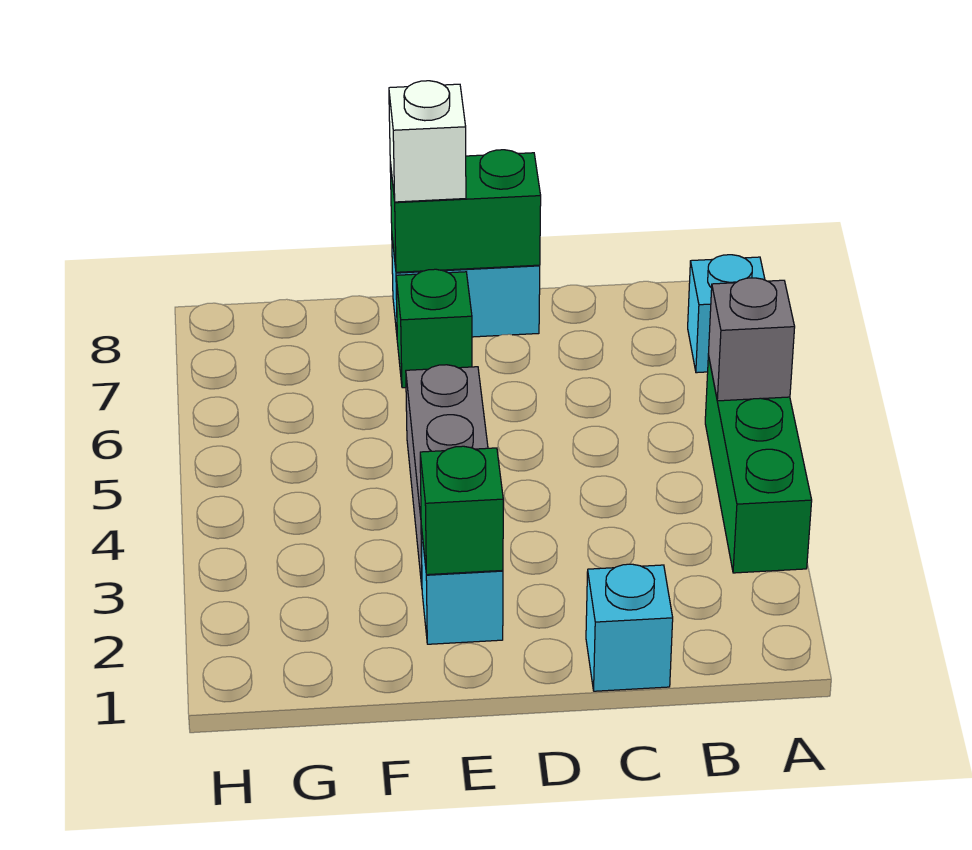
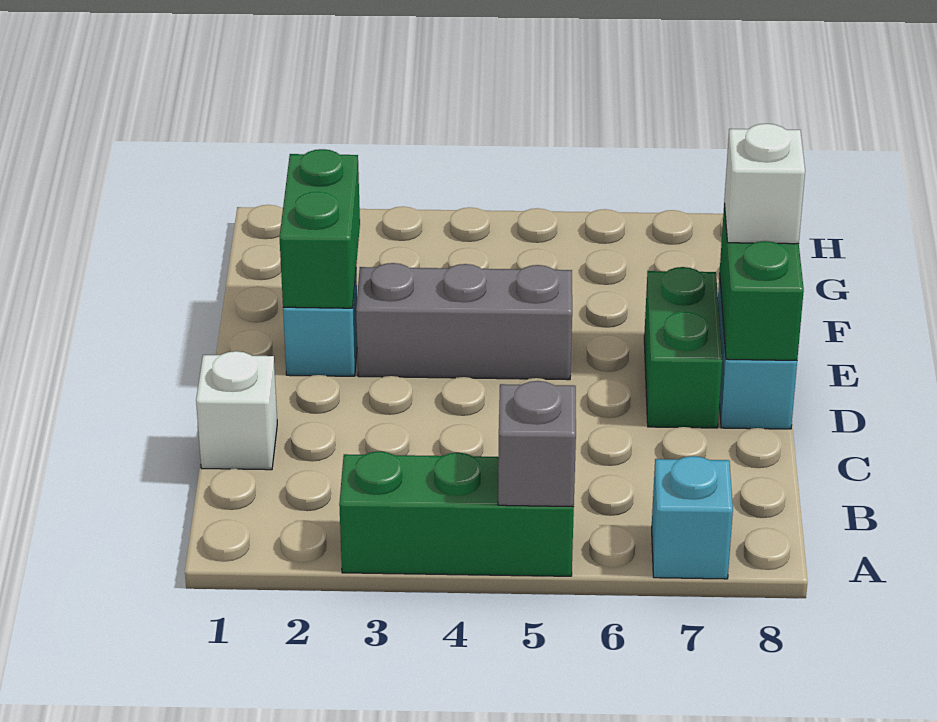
cyan brick C1 level 1 -> white brick C1 level 1
green brick E2 level 2 -> green brick E2:F2 level 2
green brick E7 level 1 -> green brick D7:E7 level 1

